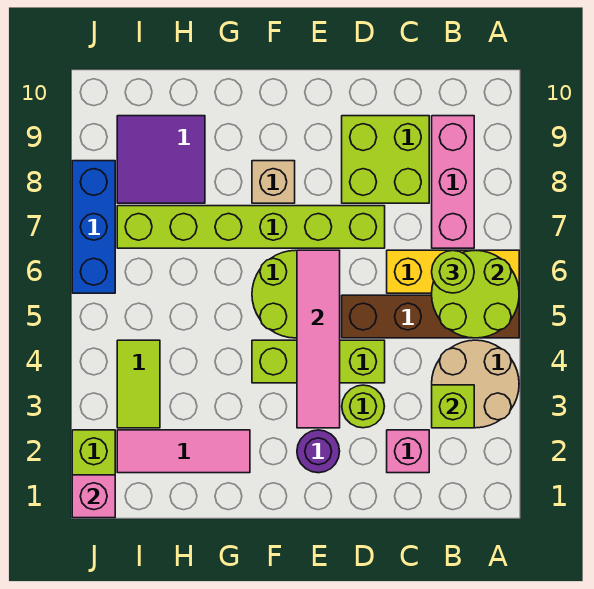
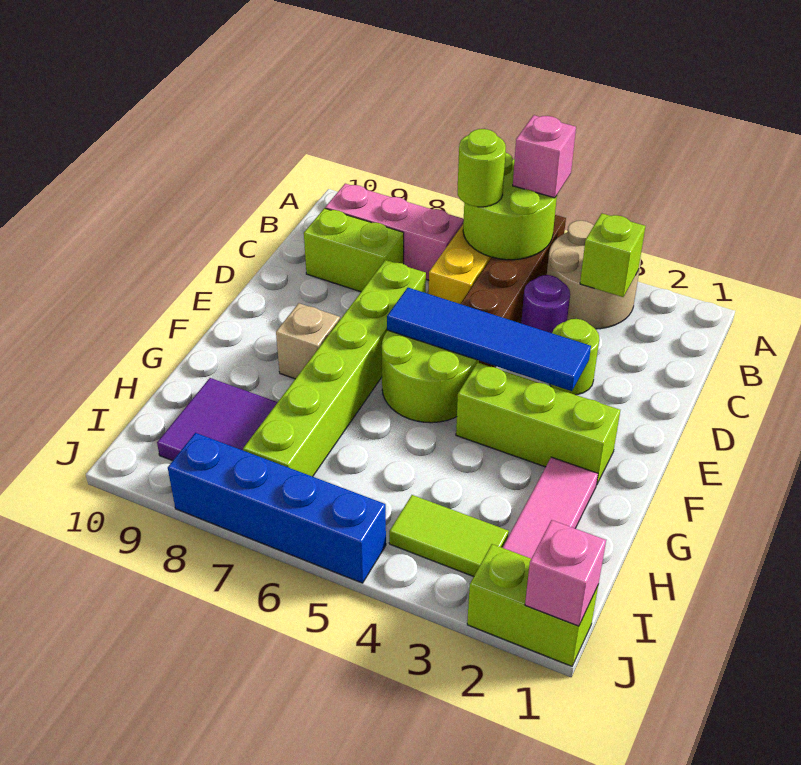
pink brick C2 level 1 -> pink brick A5 level 3
lime brick C8:D9 level 1 -> lime brick C8:C9 level 1
lime brick D4:F4 level 1 -> lime brick F2:F4 level 1
purple round brick E2 level 1 -> purple round brick C4 level 1
pink tile E3:E6 level 2 -> blue tile E3:E6 level 2
blue brick J6:J8 level 1 -> blue brick J5:J8 level 1

